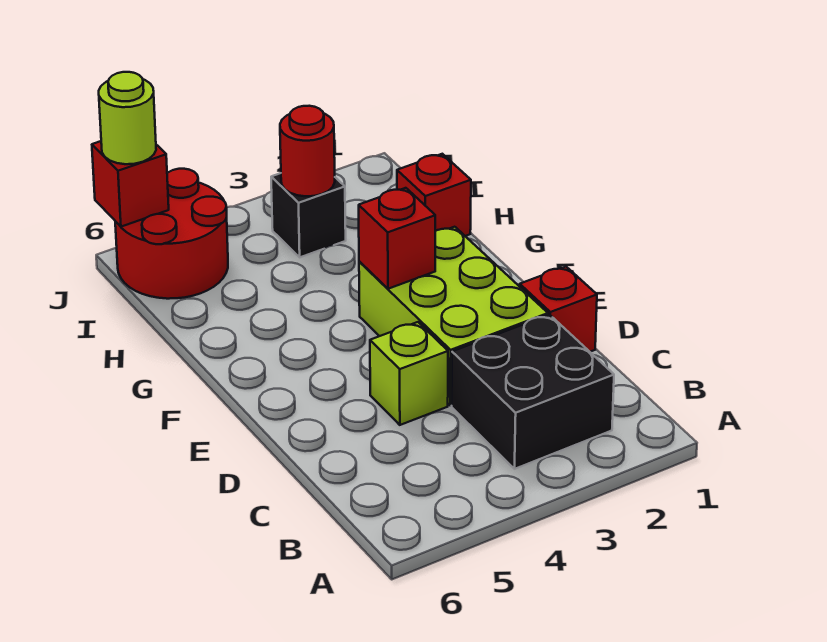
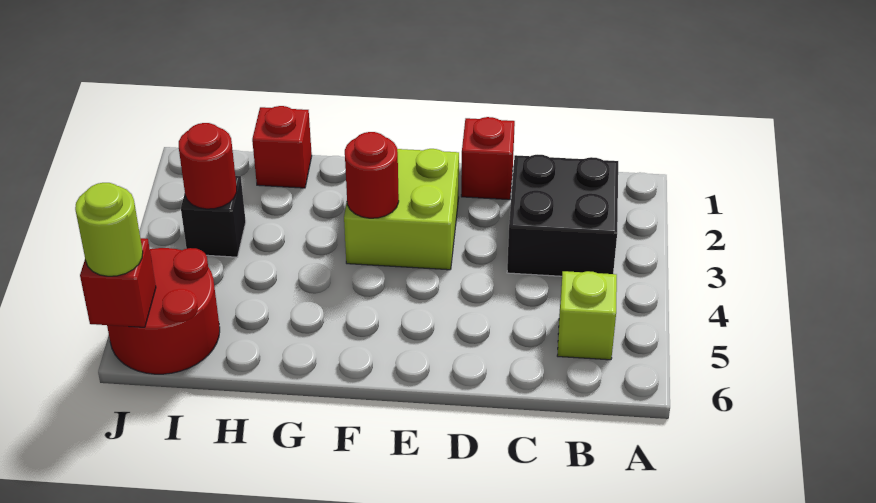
lime brick D2:F3 level 1 -> lime brick E2:F3 level 1
lime brick D4 level 1 -> lime brick B5 level 1
red brick F3 level 2 -> red round brick F3 level 2

